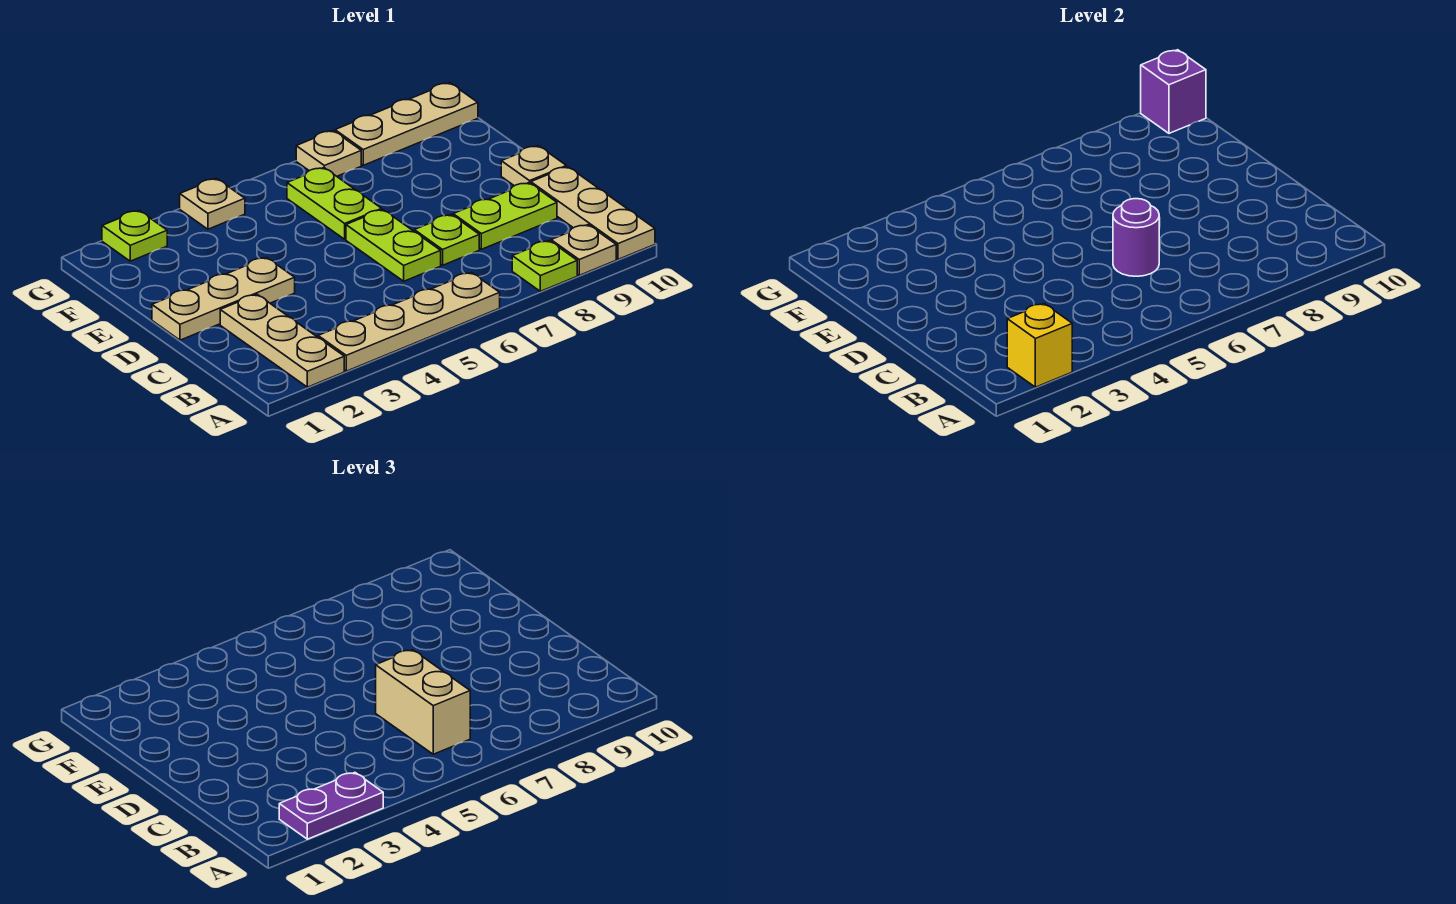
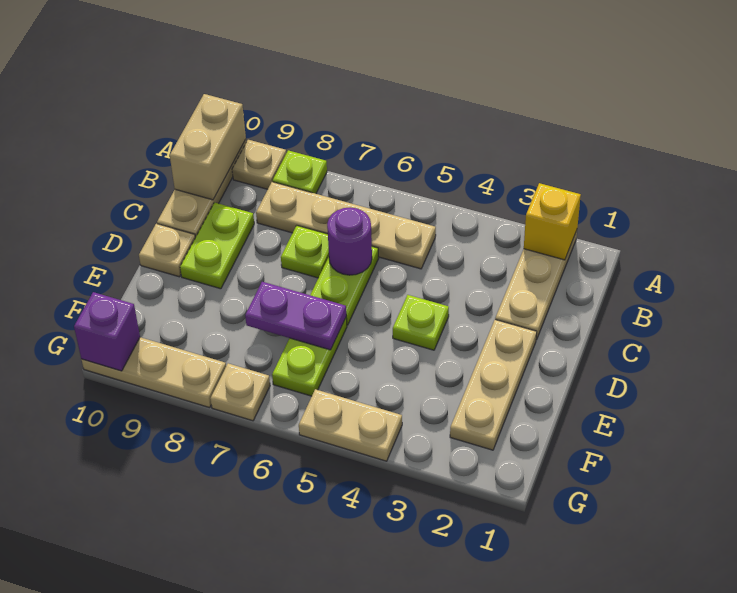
purple plate A2:A3 level 3 -> purple plate E6:E7 level 2
tan plate A3:A6 level 1 -> tan plate B5:B8 level 1
tan brick B6:C6 level 3 -> tan brick A10:B10 level 2
lime plate C8:C9 level 1 -> lime plate C9:D9 level 1
tan plate D1:D3 level 1 -> tan plate D2:F2 level 1
lime plate G2 level 1 -> lime plate D4 level 1
tan plate G4 level 1 -> tan plate G4:G5 level 1

